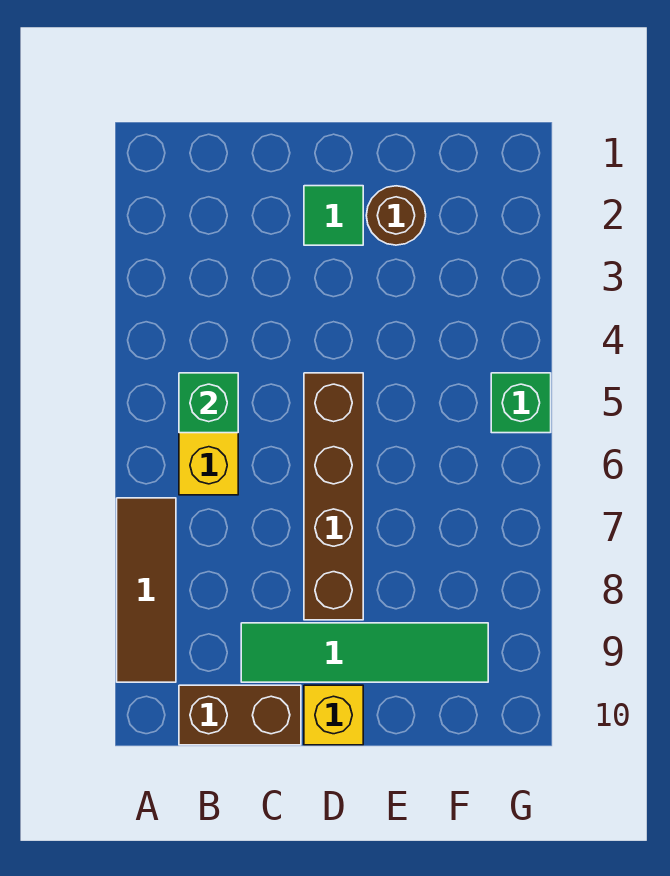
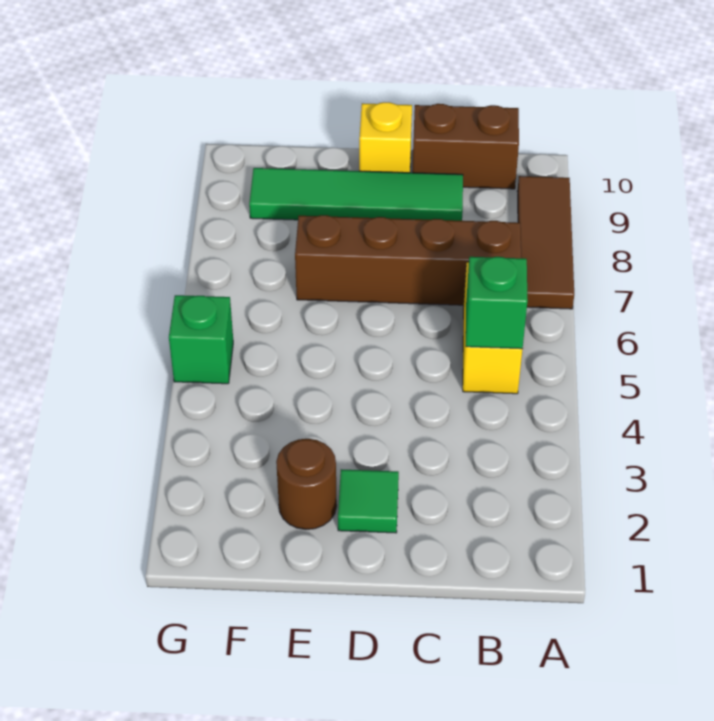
brown brick D5:D8 level 1 -> brown brick B7:E7 level 1

